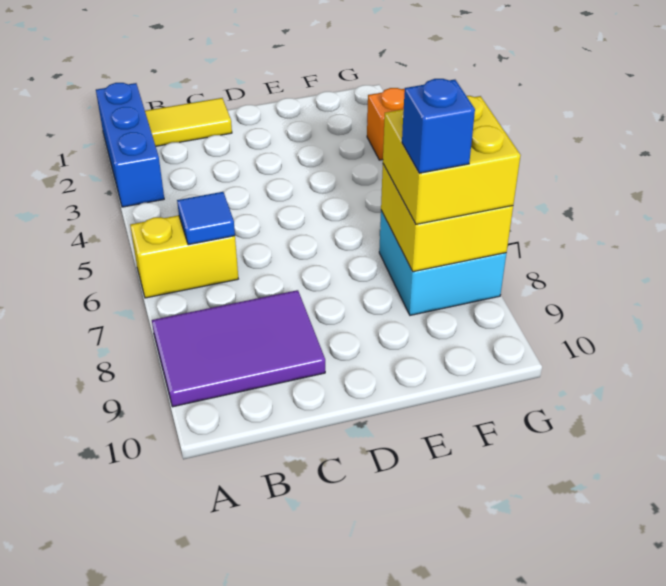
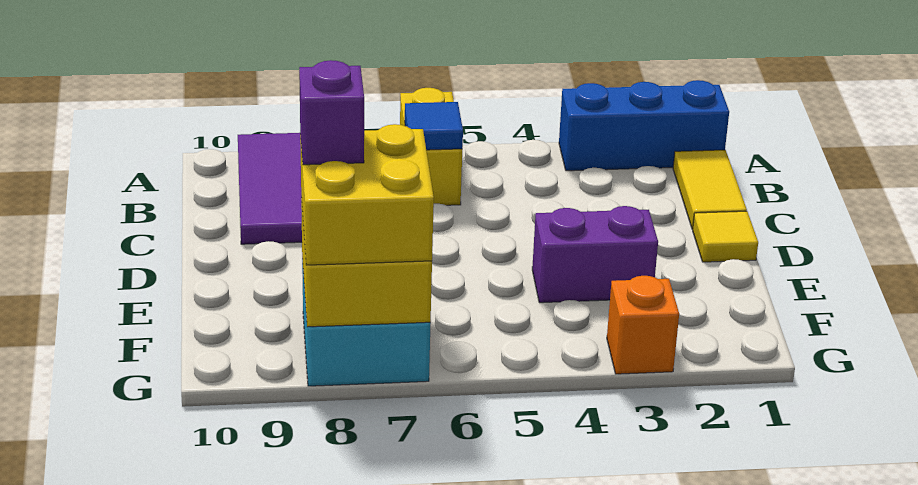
none -> yellow tile D1 level 1
none -> purple brick E3:E4 level 1
blue brick F8 level 4 -> purple brick F8 level 4

